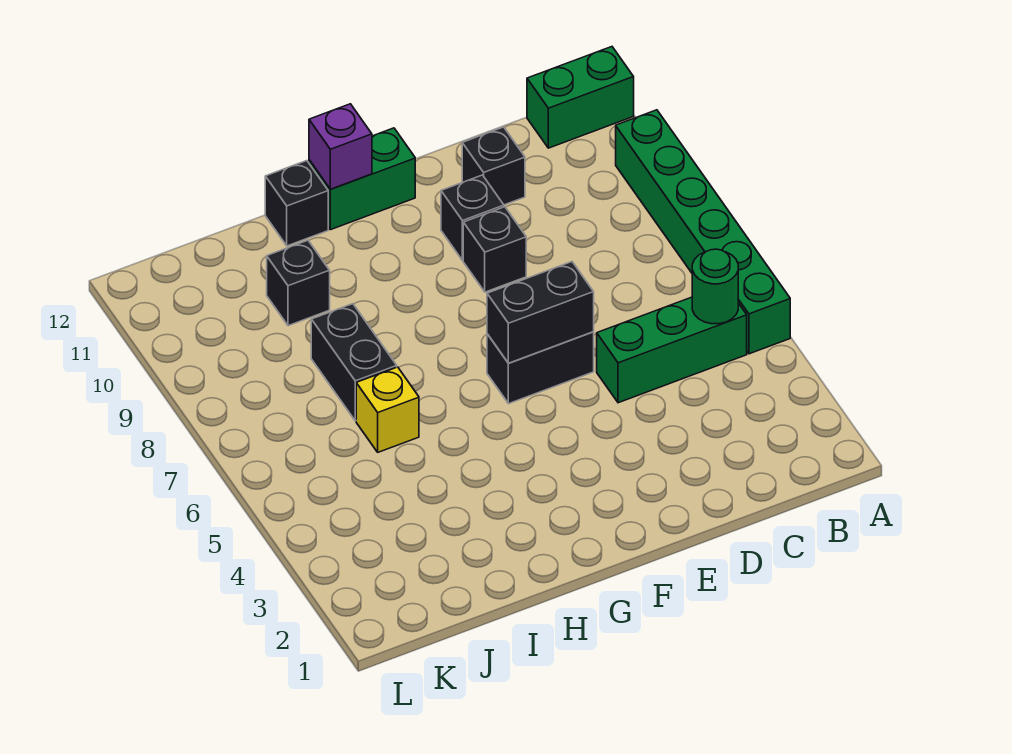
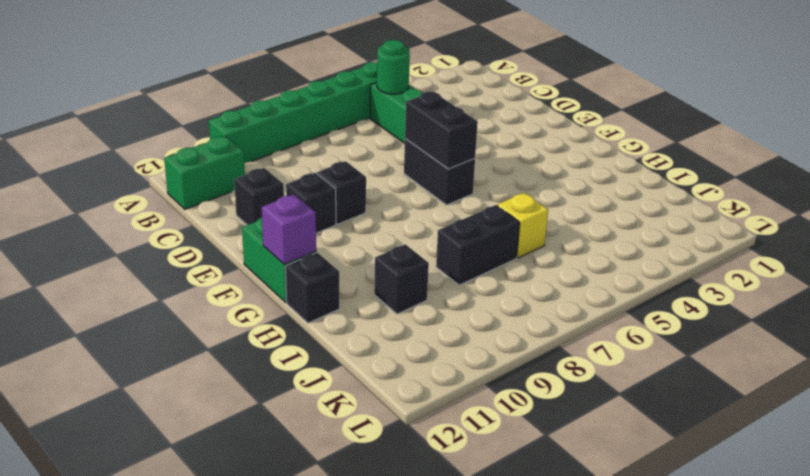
green brick A12:B12 level 1 -> green brick B11:B12 level 1

